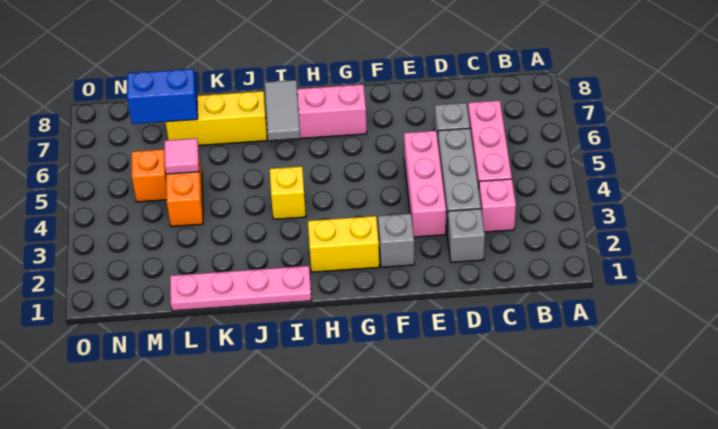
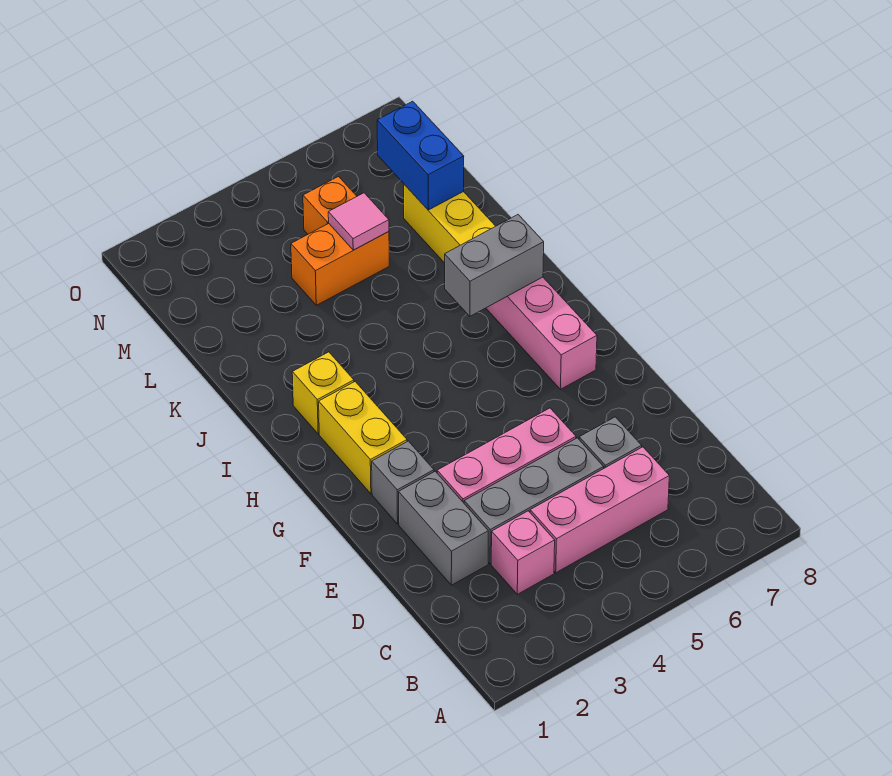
grey brick D2 level 1 -> grey brick D2:E2 level 1
pink plate I1:L1 level 1 -> none
yellow brick I4 level 1 -> yellow brick I2 level 1
grey tile I6:I7 level 2 -> grey brick I6:I7 level 2

